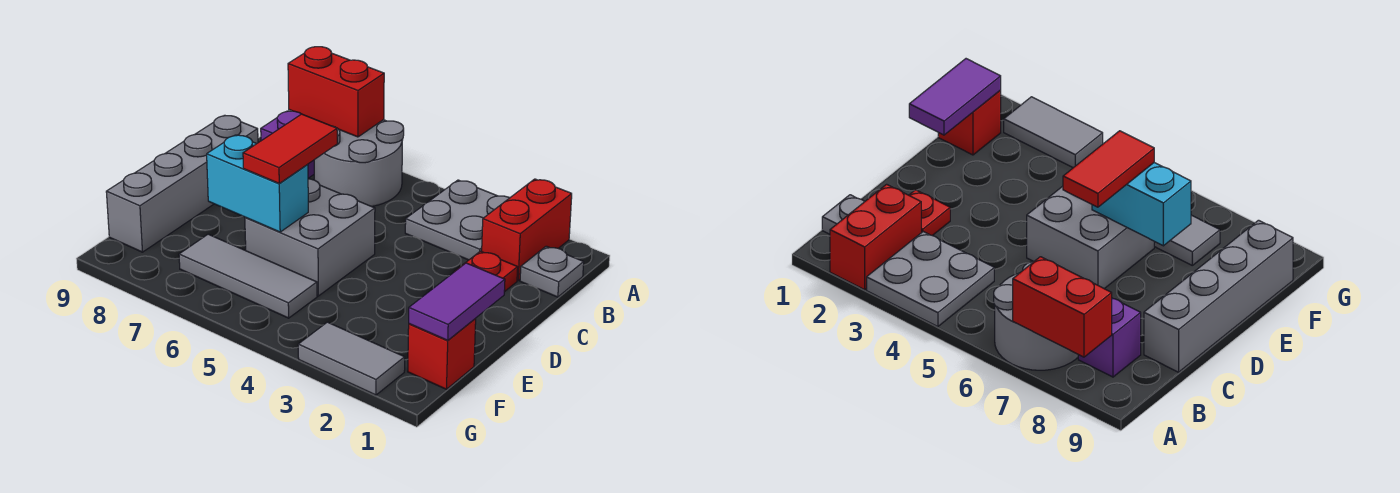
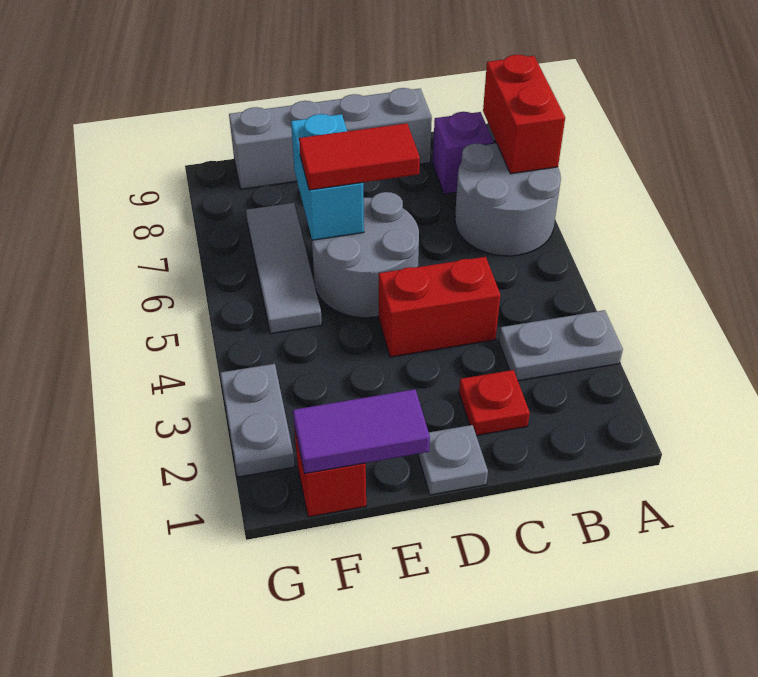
red brick A2:B2 level 1 -> red brick C4:D4 level 1
grey plate A3:B4 level 1 -> grey plate A3:B3 level 1
grey plate B1 level 1 -> grey plate D1 level 1
grey brick D5:E6 level 1 -> grey round brick D5:E6 level 1
grey tile G2:G3 level 1 -> grey plate G2:G3 level 1

